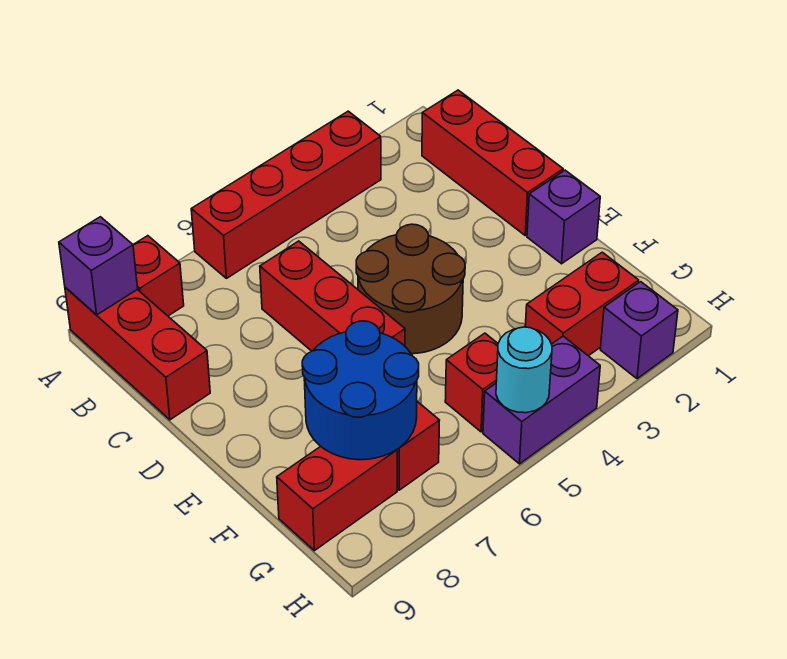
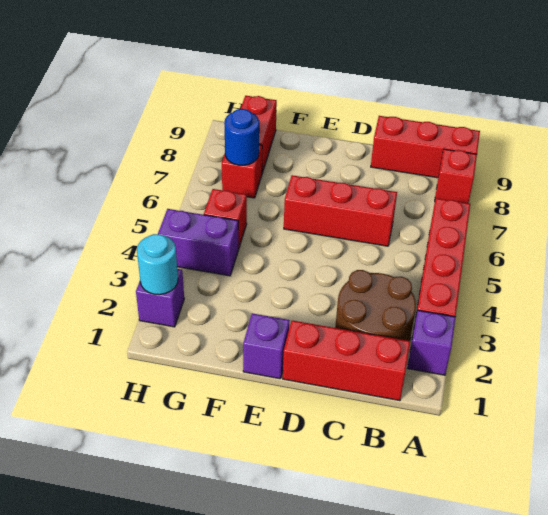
purple brick A9 level 2 -> purple brick A2 level 1
brown round brick D4:E5 level 1 -> brown round brick B2:C3 level 1
blue round brick F7:G8 level 2 -> blue round brick G7 level 2
red brick G2:G3 level 1 -> none
purple brick H4:H5 level 1 -> purple brick G4:H4 level 1
cyan round brick H5 level 2 -> cyan round brick H2 level 2

